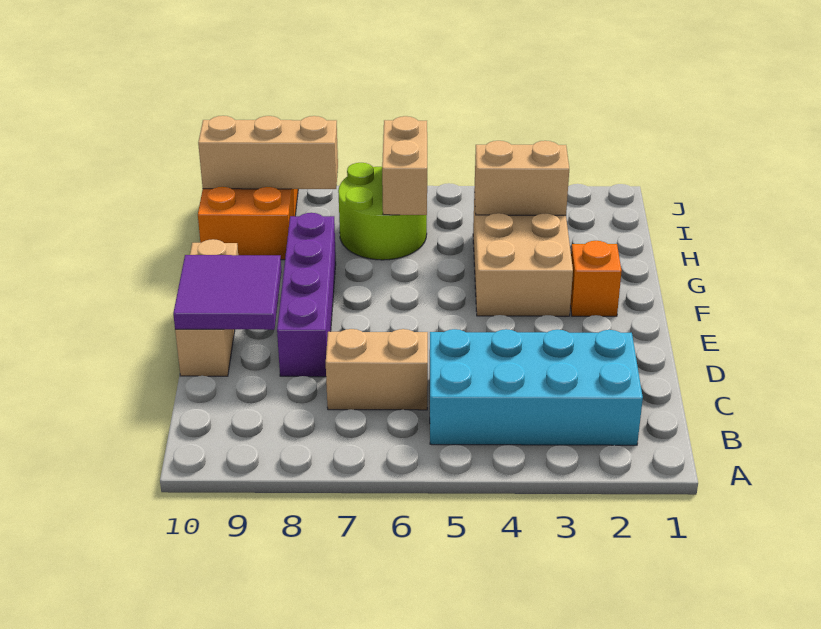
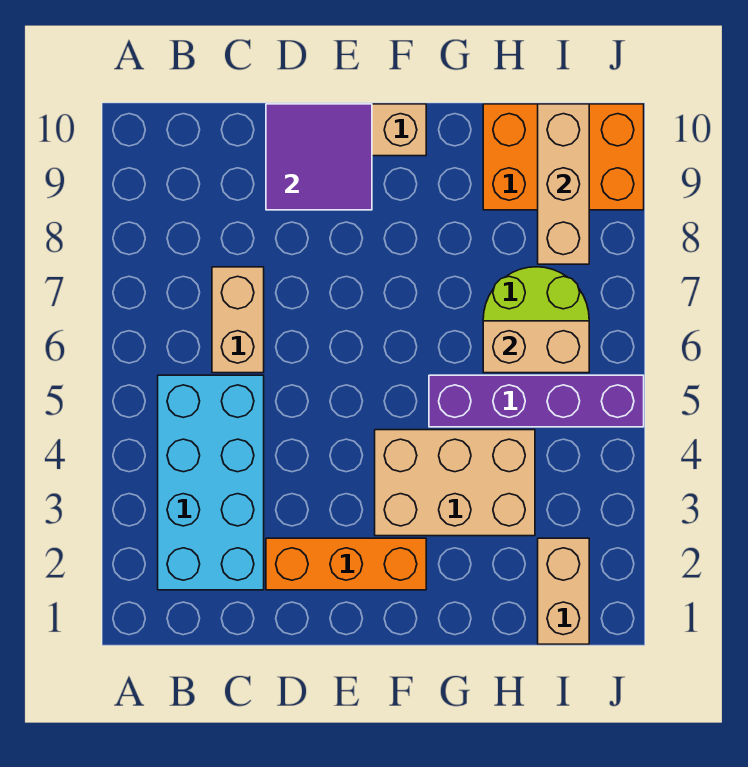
purple brick D8:G8 level 1 -> purple brick G5:J5 level 1
orange brick F2 level 1 -> orange brick D2:F2 level 1
tan brick H3:H4 level 2 -> tan brick I1:I2 level 1

